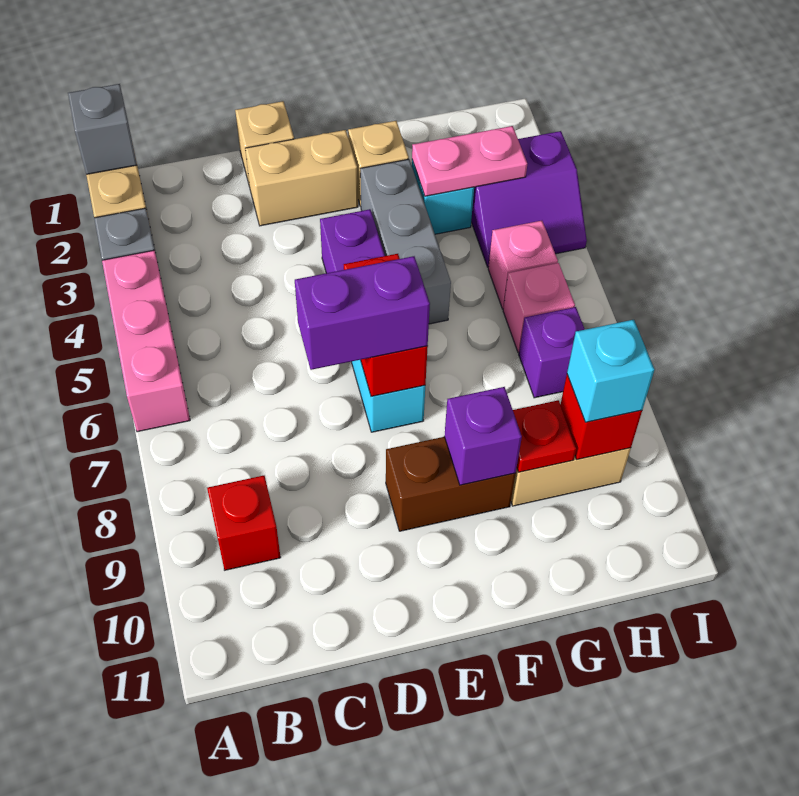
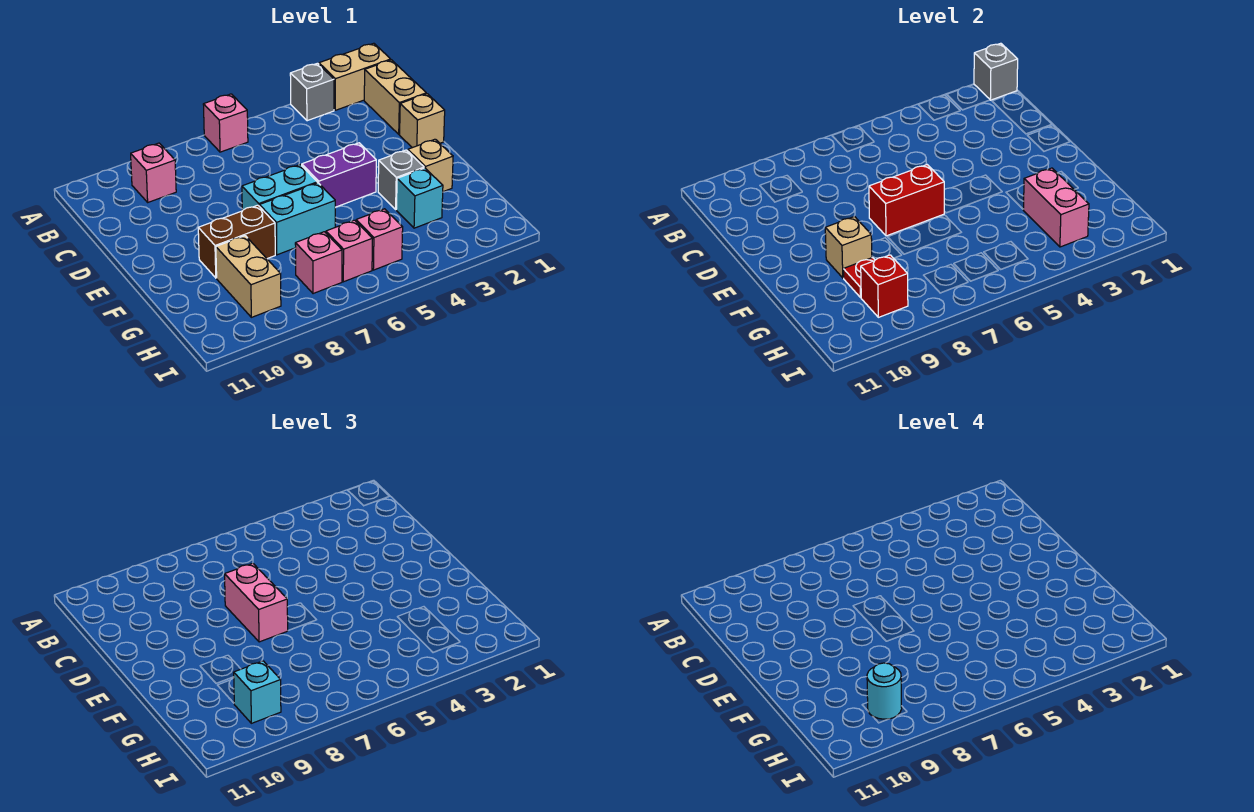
pink brick A4:A6 level 1 -> pink brick A6 level 1
red brick B9 level 1 -> pink brick B9 level 1
tan brick D2:E2 level 1 -> tan brick B1:C1 level 1
purple brick D7:E7 level 3 -> pink brick D7:E7 level 3
brown brick E9:F9 level 1 -> brown brick F8:F9 level 1
grey brick F3:F5 level 1 -> grey brick F3 level 1
none -> cyan brick F6:F7 level 1
purple brick F9 level 2 -> tan brick F9 level 2
pink plate G3:H3 level 2 -> pink brick G3:H3 level 2
purple slope H3:I4 level 1 top 3 -> none
purple brick H7 level 1 -> pink brick H7 level 1
none -> cyan round brick H9 level 4

